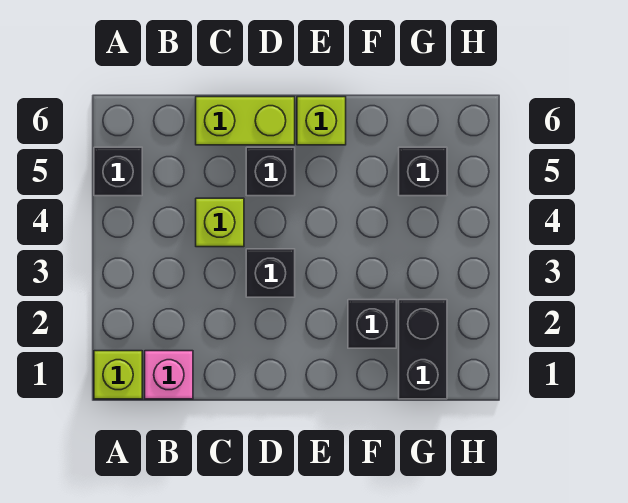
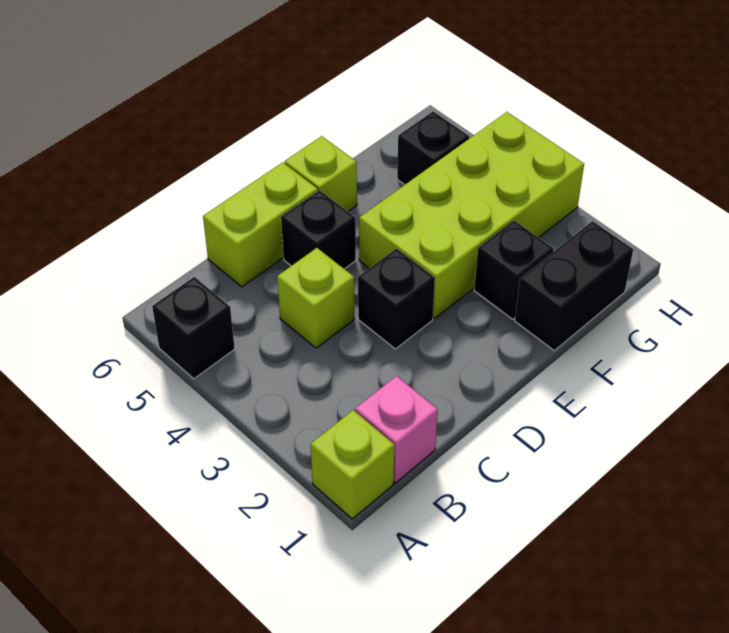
none -> lime brick E3:H4 level 1
black brick G1:G2 level 1 -> black brick F1:G1 level 1

